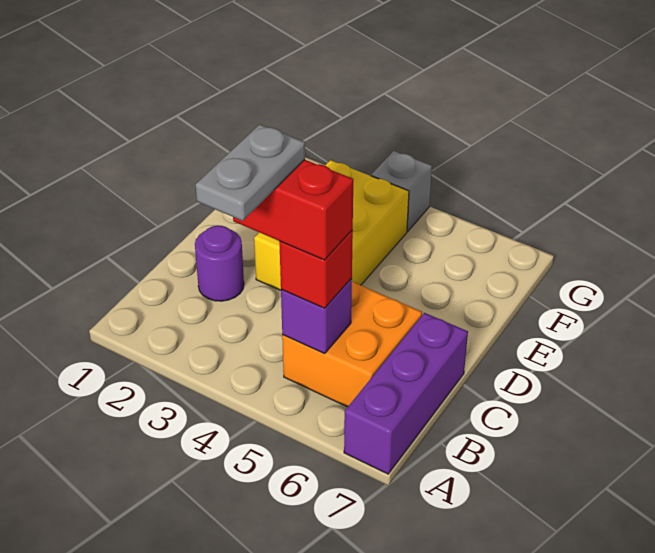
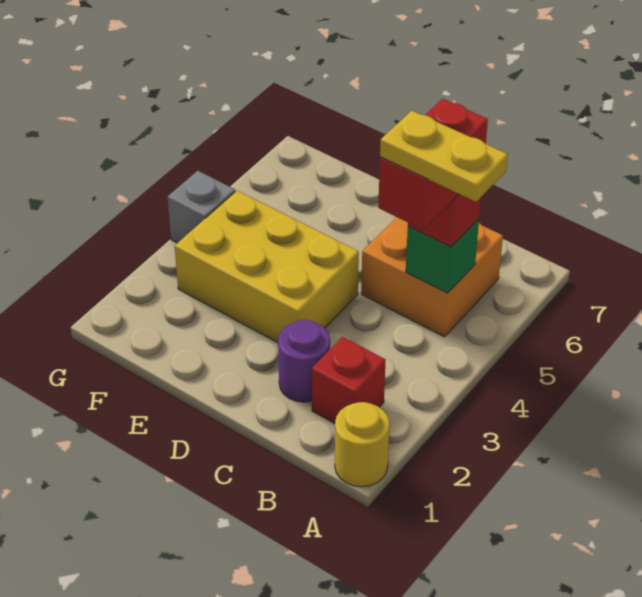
none -> yellow round brick A1 level 1
grey plate A4:B4 level 5 -> yellow plate A4:B4 level 5
purple brick A7:C7 level 1 -> none
none -> red brick B2 level 1
purple brick B5 level 2 -> green brick B5 level 2

